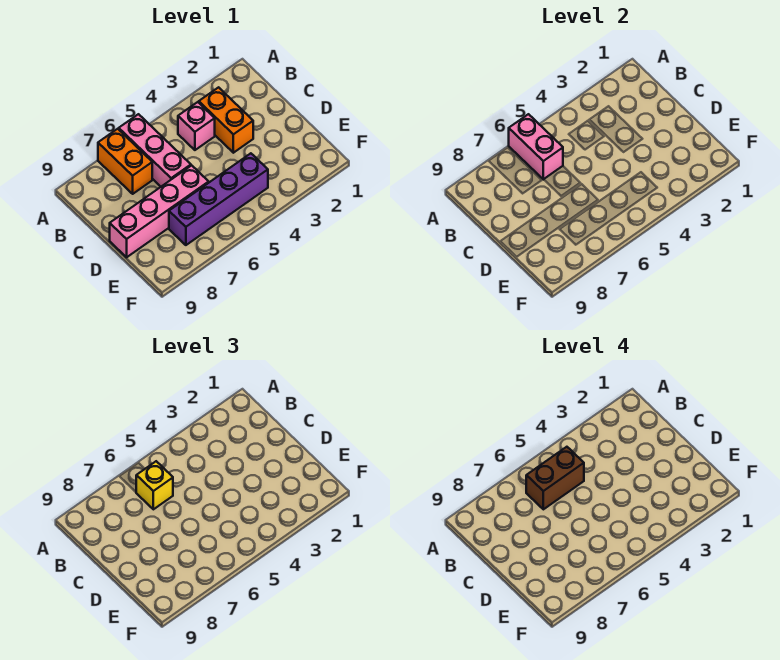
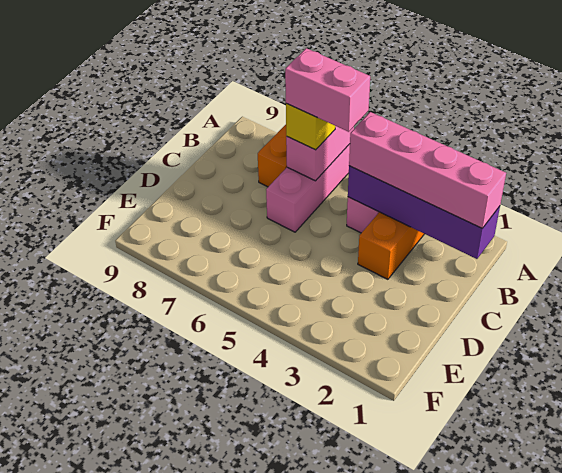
brown brick B5:B6 level 4 -> pink brick B5:B6 level 4
pink brick D6:D9 level 1 -> pink brick B1:B4 level 3
purple brick E4:E7 level 1 -> purple brick B1:B4 level 2

